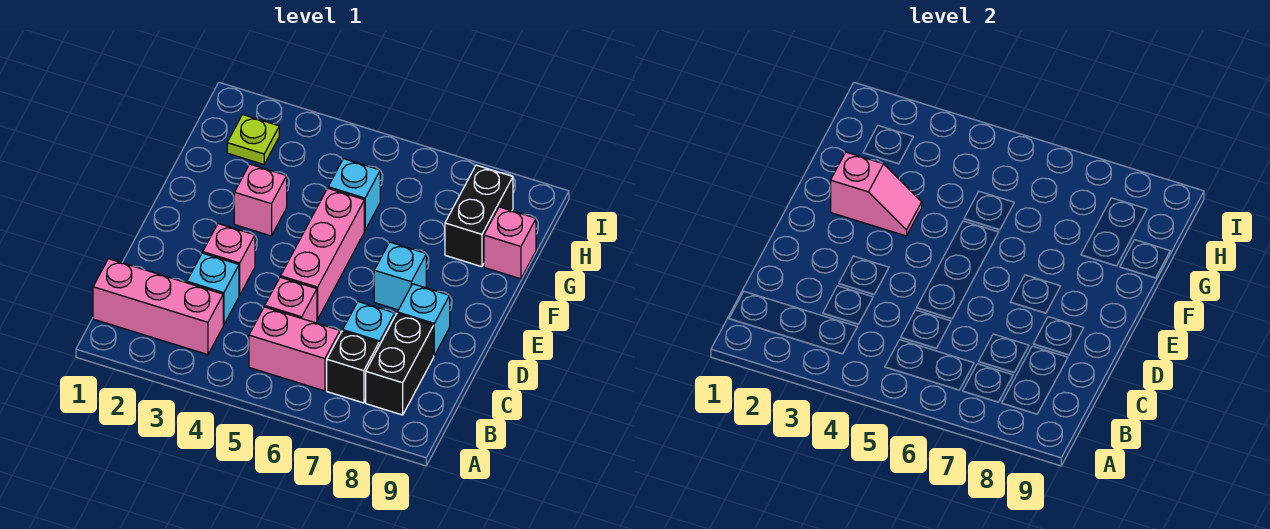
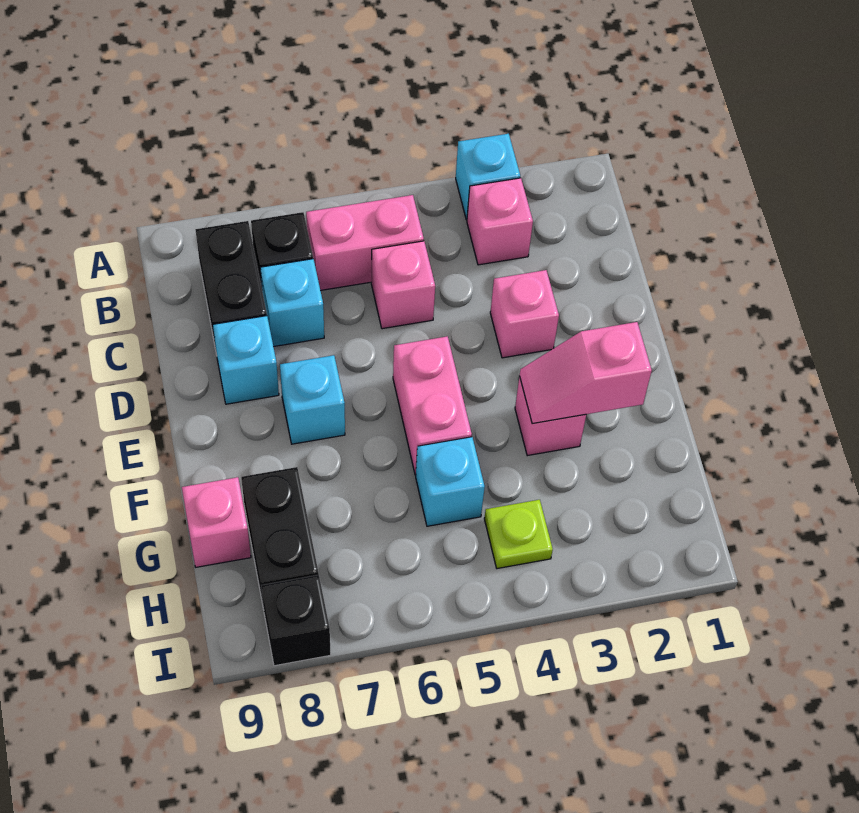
pink brick B1:B3 level 1 -> pink brick B3 level 1
cyan brick C3 level 1 -> cyan brick A3 level 1
pink brick D5:F5 level 1 -> pink brick E5:F5 level 1
lime plate H2 level 1 -> lime plate H4 level 1
none -> black brick I8 level 1

